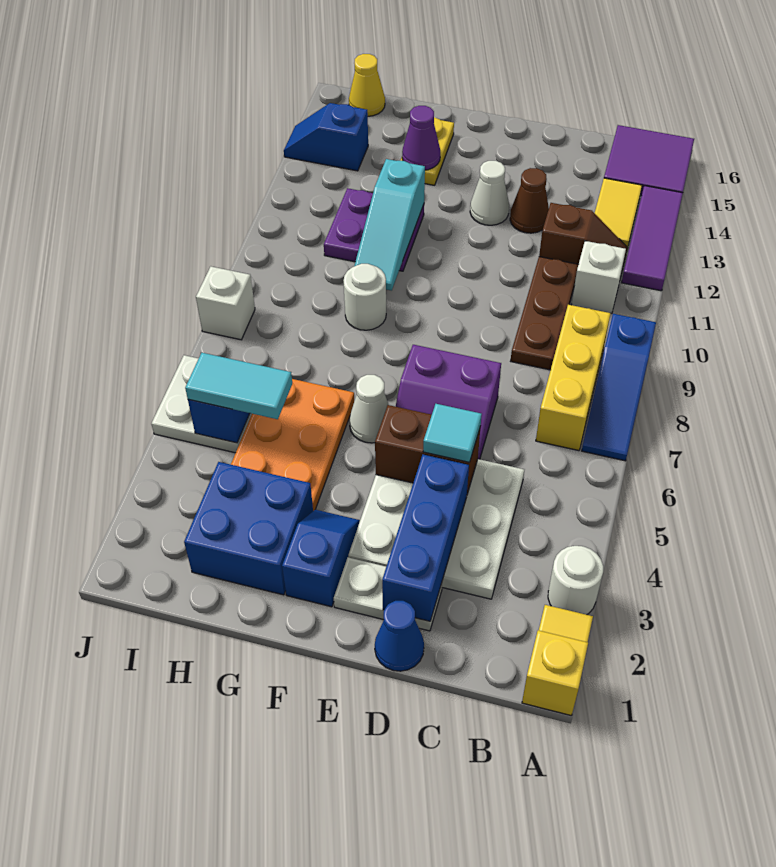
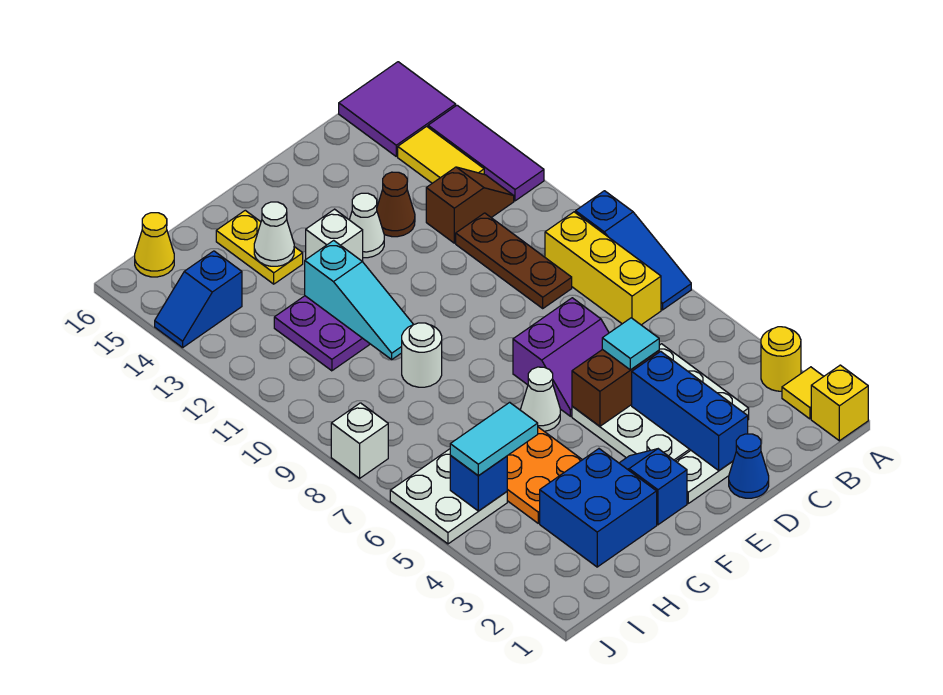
white round brick A3 level 1 -> yellow round brick A3 level 1
white brick B11 level 1 -> white brick F13 level 1
purple cone G14 level 2 -> white cone G14 level 2

